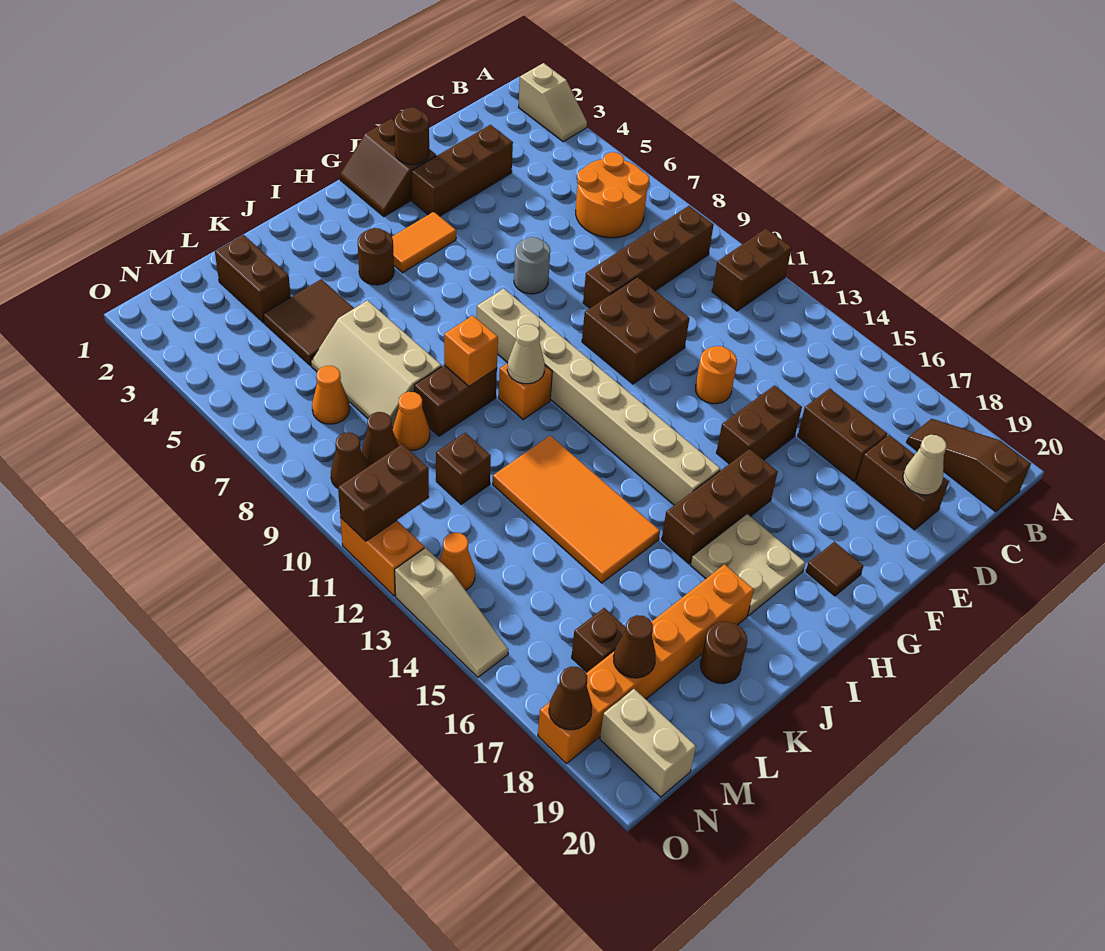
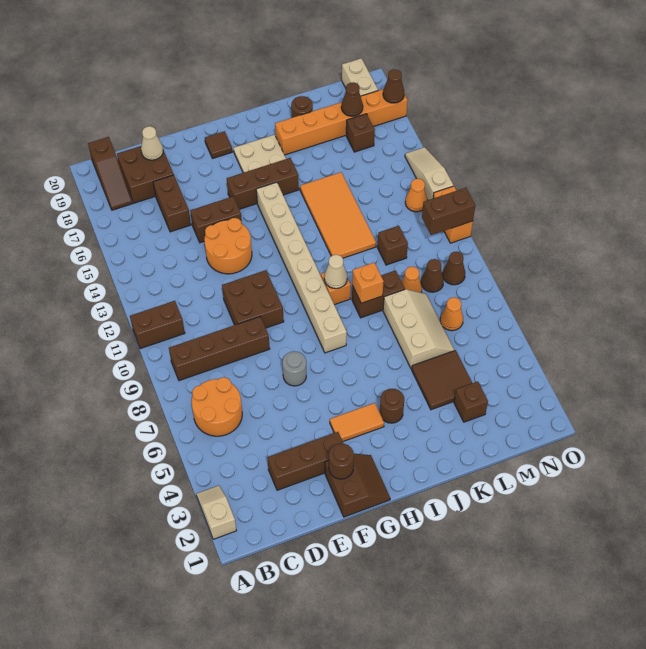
brown brick D18:D19 level 1 -> brown brick C18:D19 level 1
orange round brick E13 level 1 -> orange round brick E13:F14 level 1
brown brick L2:L3 level 1 -> brown brick L3 level 1

